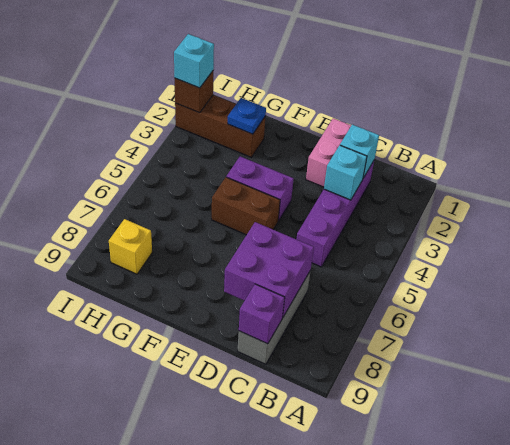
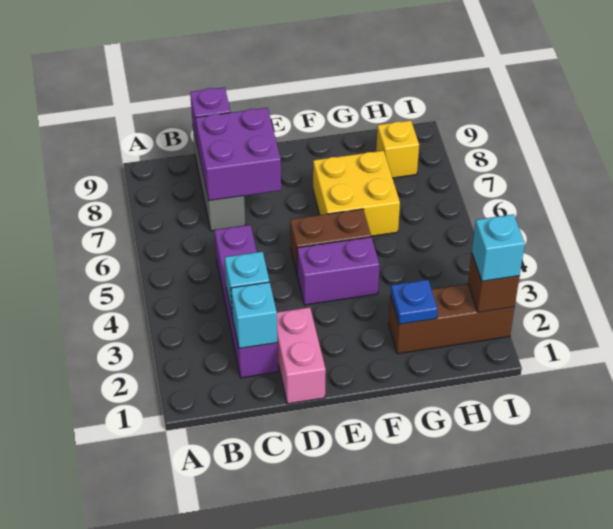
none -> yellow brick F6:G7 level 1

